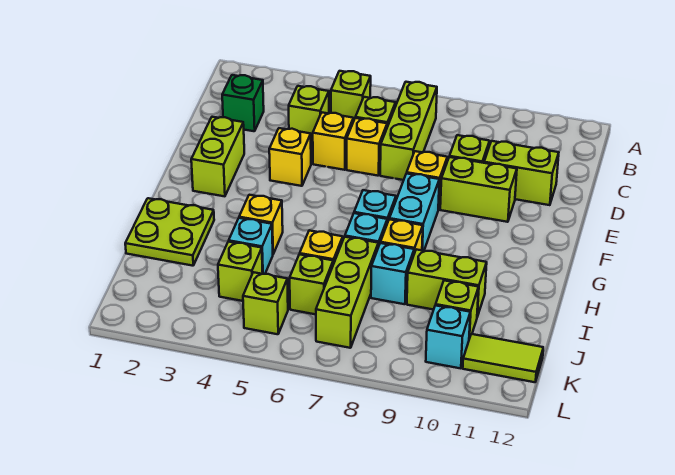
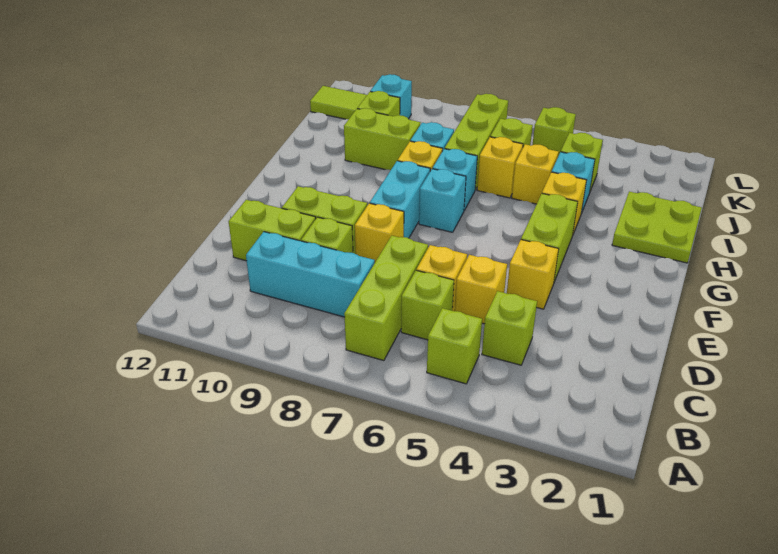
green brick C2 level 1 -> none
none -> cyan brick C8:C10 level 1
lime brick E2:F2 level 1 -> lime brick F4:G4 level 1
none -> yellow brick I5 level 1

